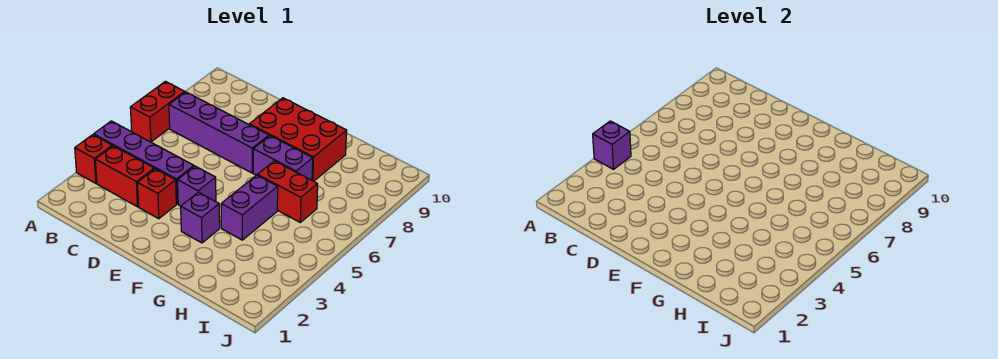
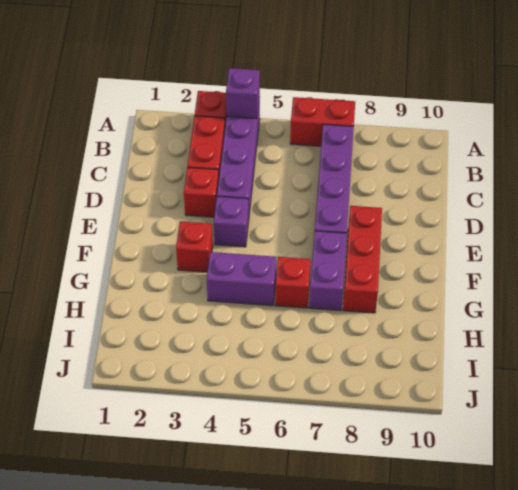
red brick E8:G9 level 1 -> red brick E8:G8 level 1
purple brick F3 level 1 -> red brick F3 level 1
red brick G6:H6 level 1 -> red brick G6 level 1

